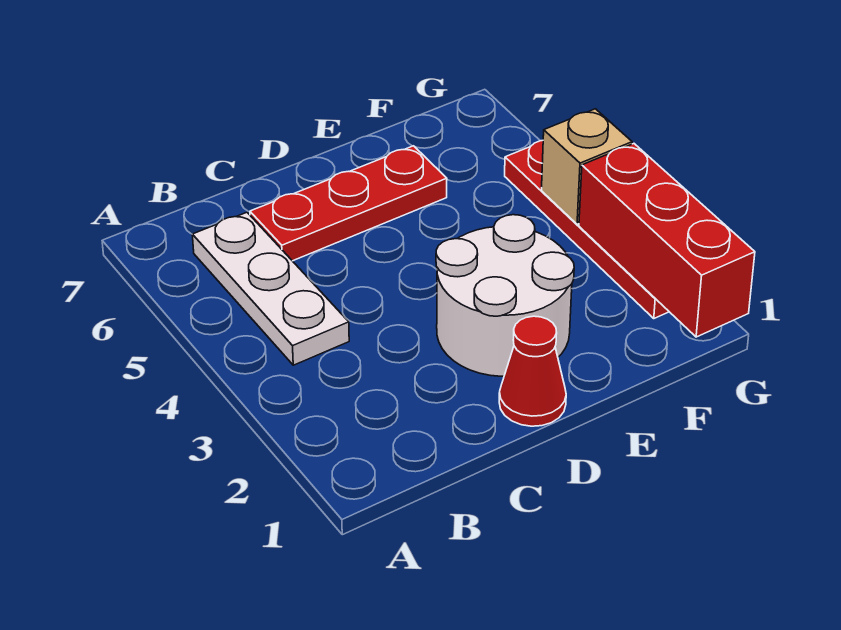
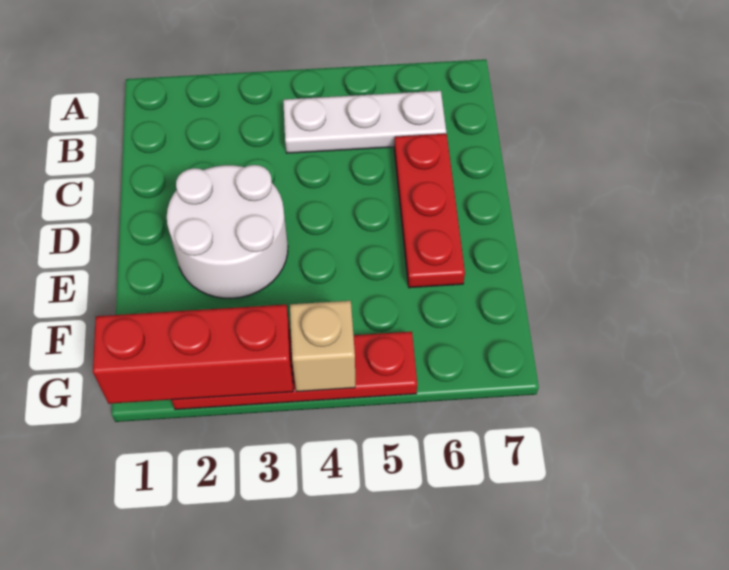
red cone D1 level 1 -> none

